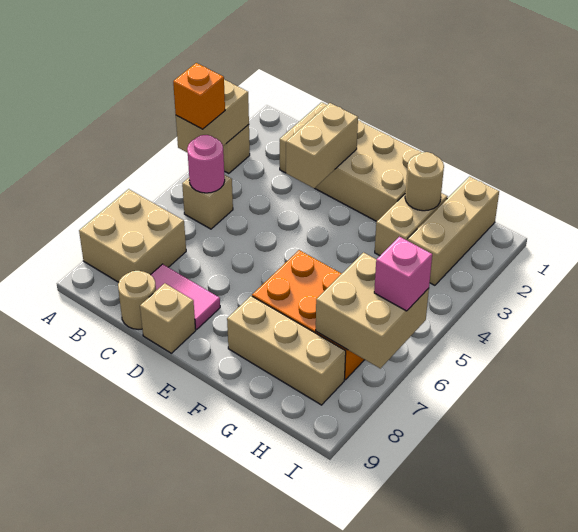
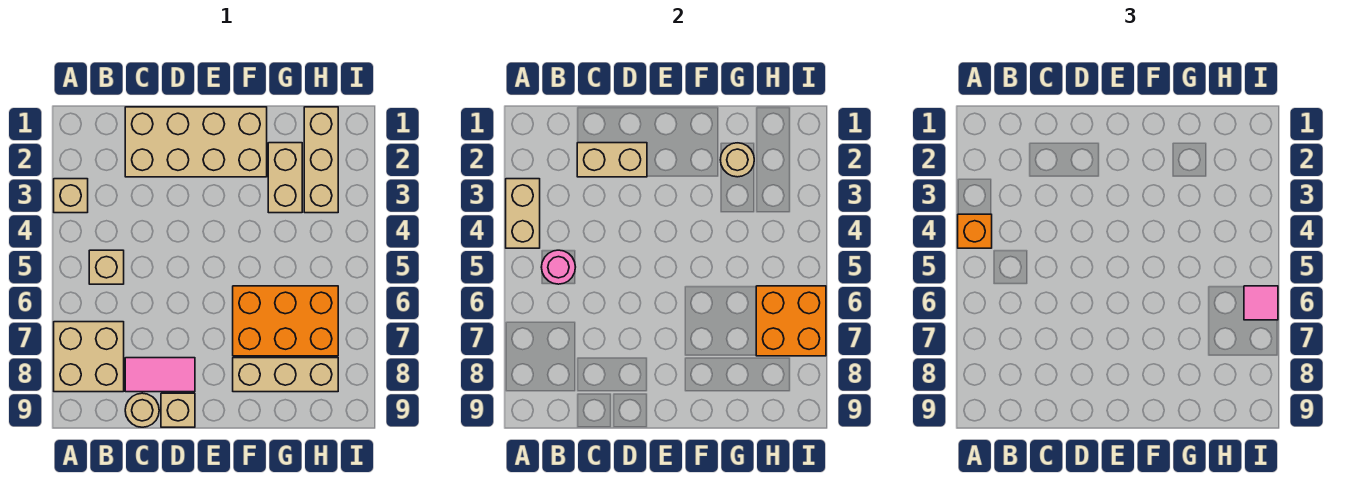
tan brick D2:D3 level 2 -> tan brick C2:D2 level 2
tan brick H6:I7 level 2 -> orange brick H6:I7 level 2
pink brick I6 level 3 -> pink tile I6 level 3

